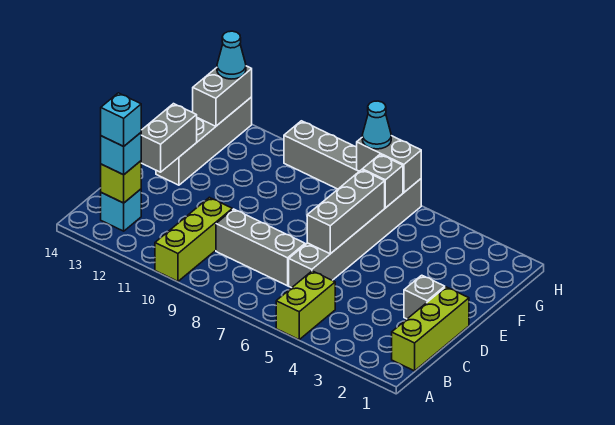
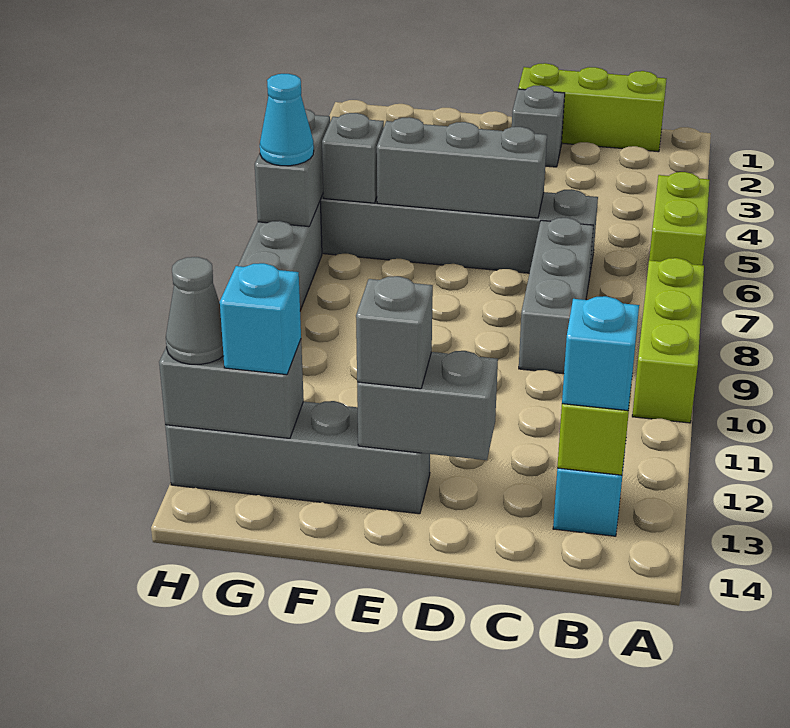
lime brick A5:B5 level 1 -> lime brick A5:A6 level 1
lime brick A10:C10 level 1 -> lime brick A8:A10 level 1
cyan brick B13 level 4 -> cyan brick G13 level 3
none -> grey brick E13 level 3
cyan cone H13 level 3 -> grey cone H13 level 3

